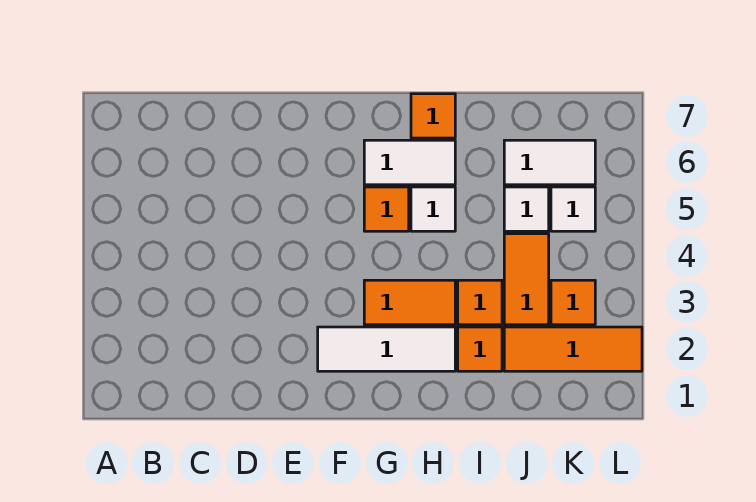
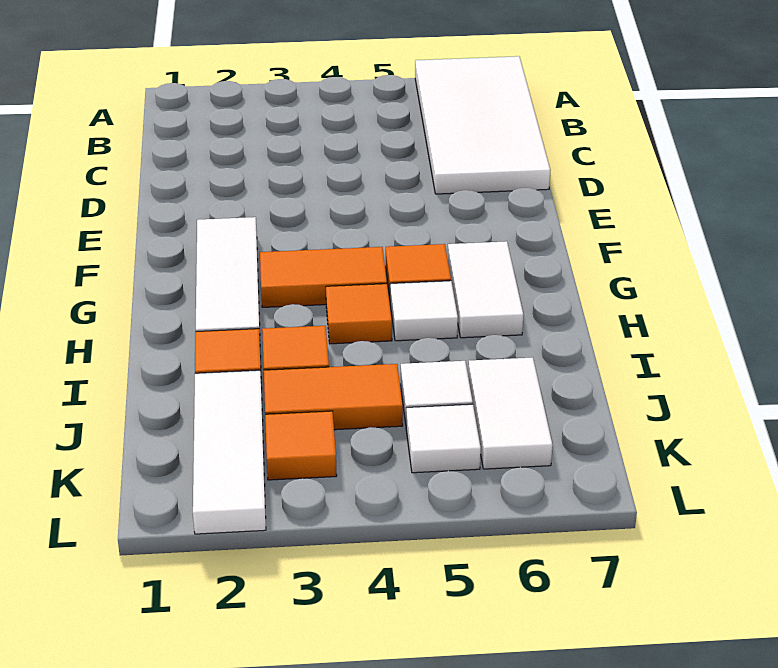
none -> white tile A6:D7 level 1
orange tile G3:H3 level 1 -> orange tile G3:G4 level 1
orange tile H7 level 1 -> orange tile H4 level 1
orange tile J2:L2 level 1 -> white tile J2:L2 level 1

